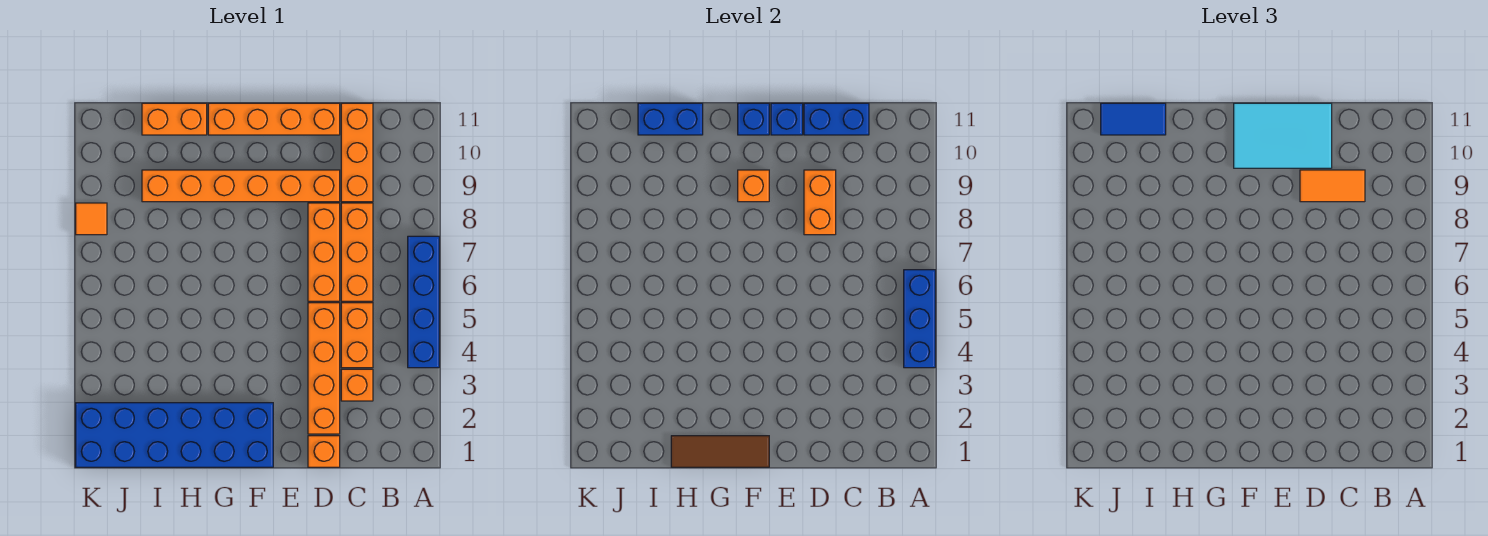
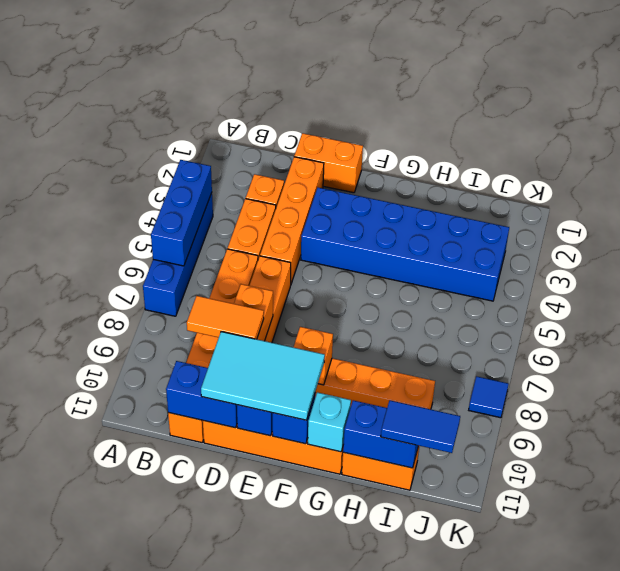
orange brick D1 level 1 -> orange brick D1:E1 level 1
blue brick F1:K2 level 1 -> blue brick E3:J4 level 1
brown tile F1:H1 level 2 -> none
none -> cyan brick G11 level 2
orange tile K8 level 1 -> blue tile K8 level 1

